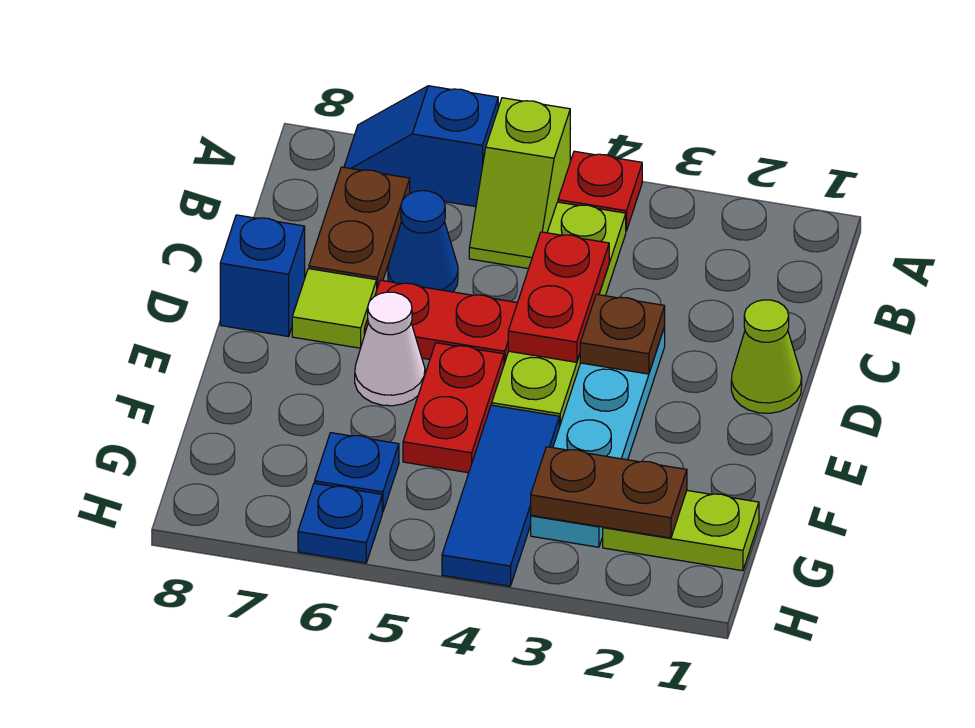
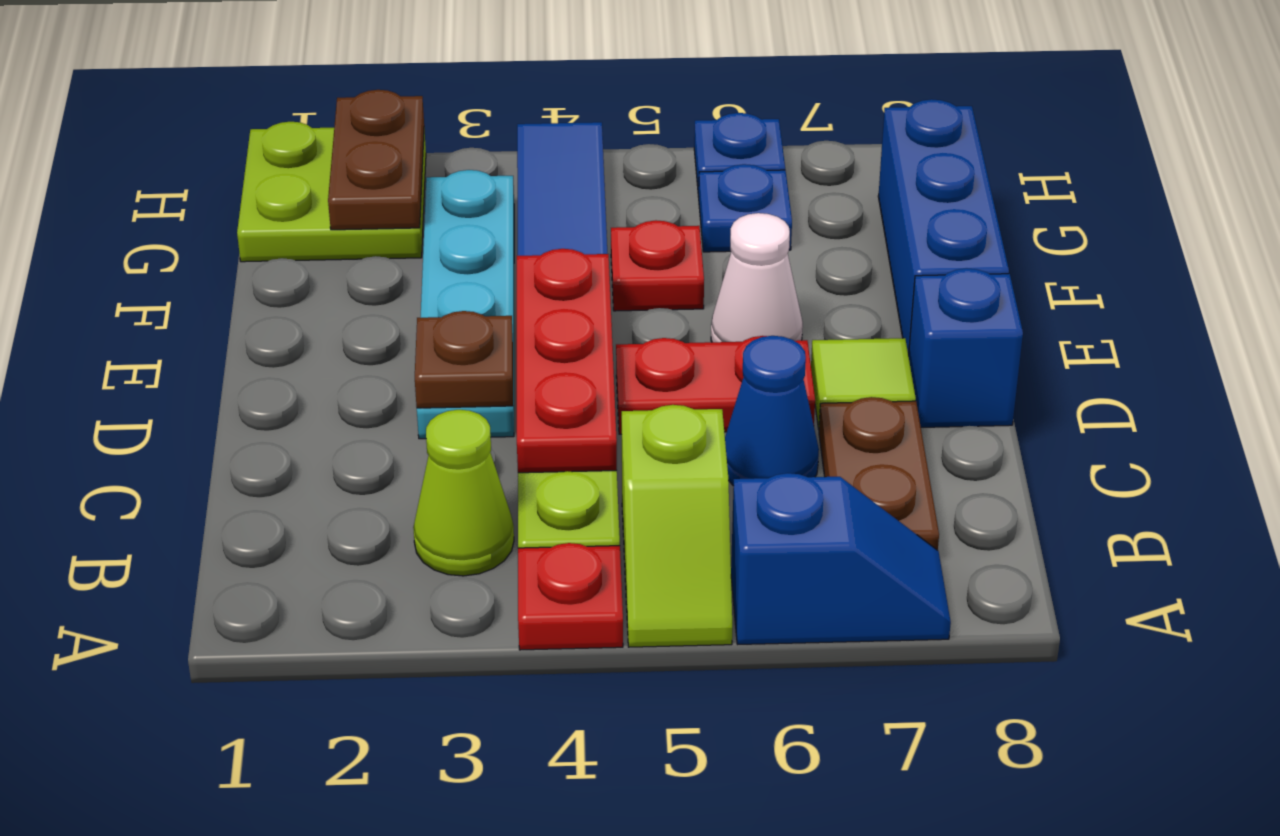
lime slope A5:B5 level 1 top A -> lime slope A5:B5 level 1 top B
red plate C4:D4 level 2 -> red plate C4:E4 level 2
lime cone D1 level 1 -> lime cone B3 level 1
red plate E5:F5 level 1 -> red plate F5 level 1
none -> blue brick E8:G8 level 1
lime plate G1:G2 level 1 -> lime plate G1:H2 level 1
brown plate G2:G3 level 2 -> brown plate G2:H2 level 2

